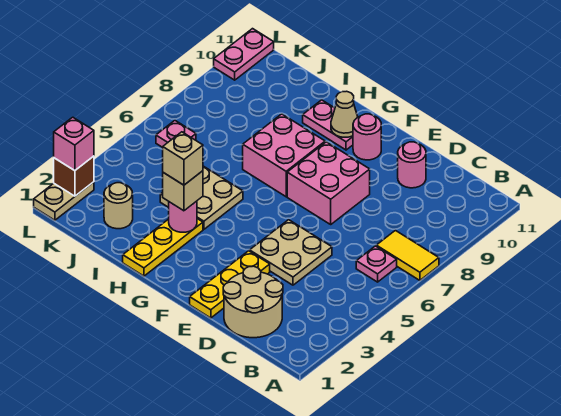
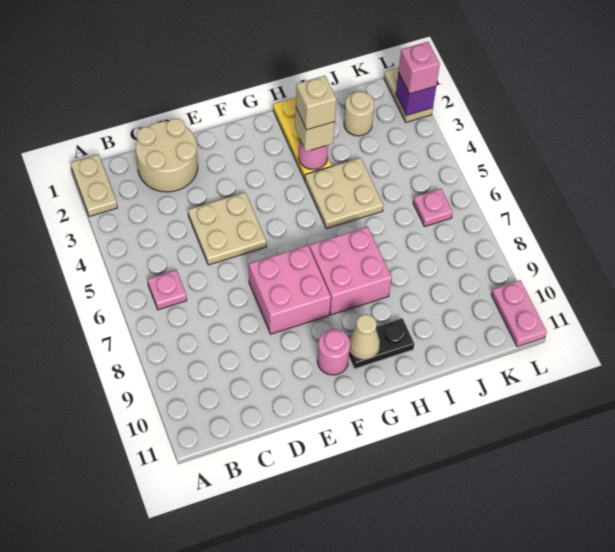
none -> tan plate A1:A2 level 1
yellow tile A7:B7 level 1 -> none
pink round brick D10 level 1 -> none
yellow plate E1:E3 level 1 -> none
pink plate G10:H10 level 1 -> black plate G10:H10 level 1
brown brick L2 level 2 -> purple brick L2 level 2

